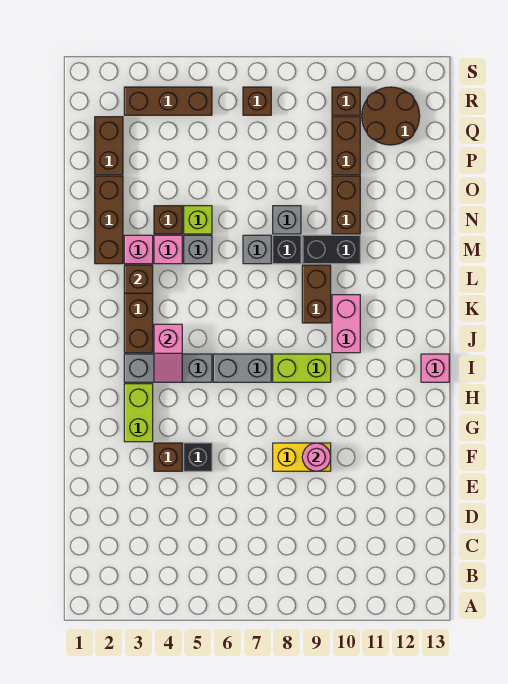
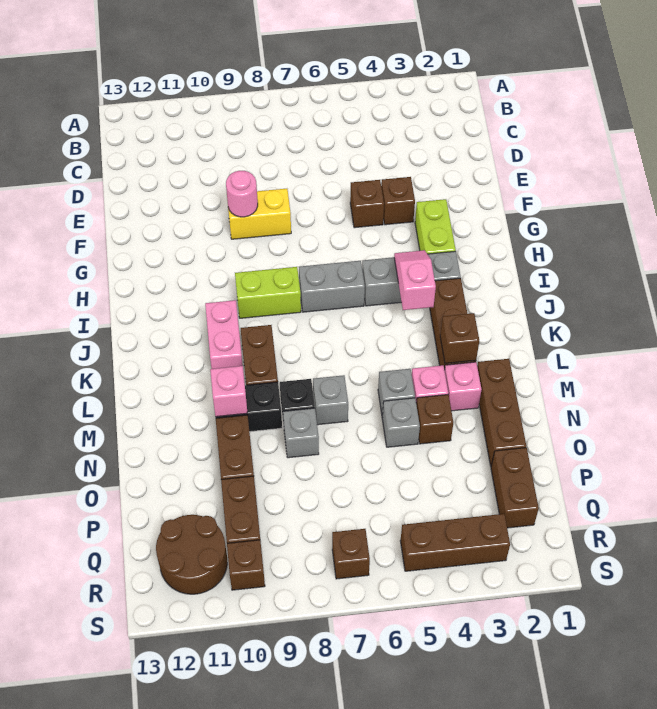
black brick F5 level 1 -> brown brick F5 level 1
pink brick I13 level 1 -> pink brick M10 level 2
lime brick N5 level 1 -> grey brick N5 level 1

